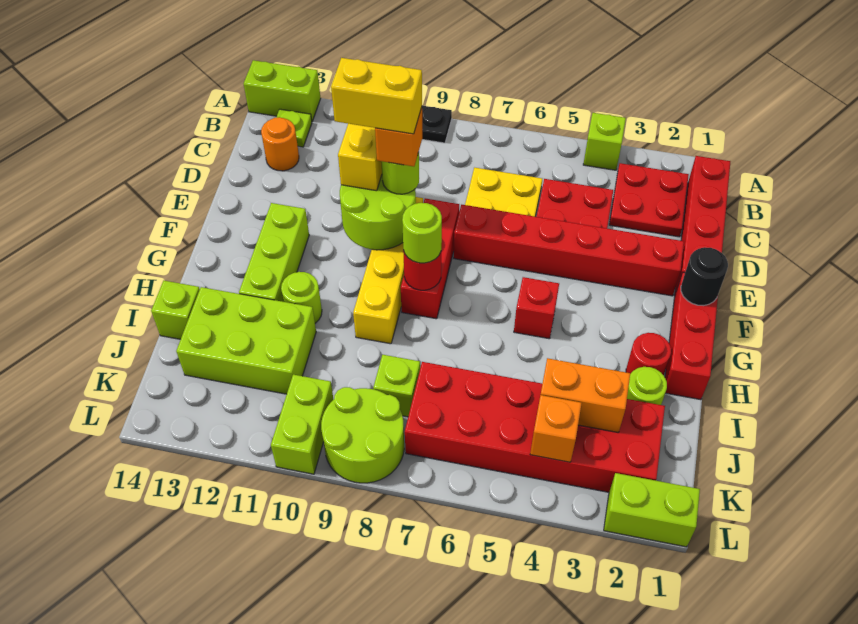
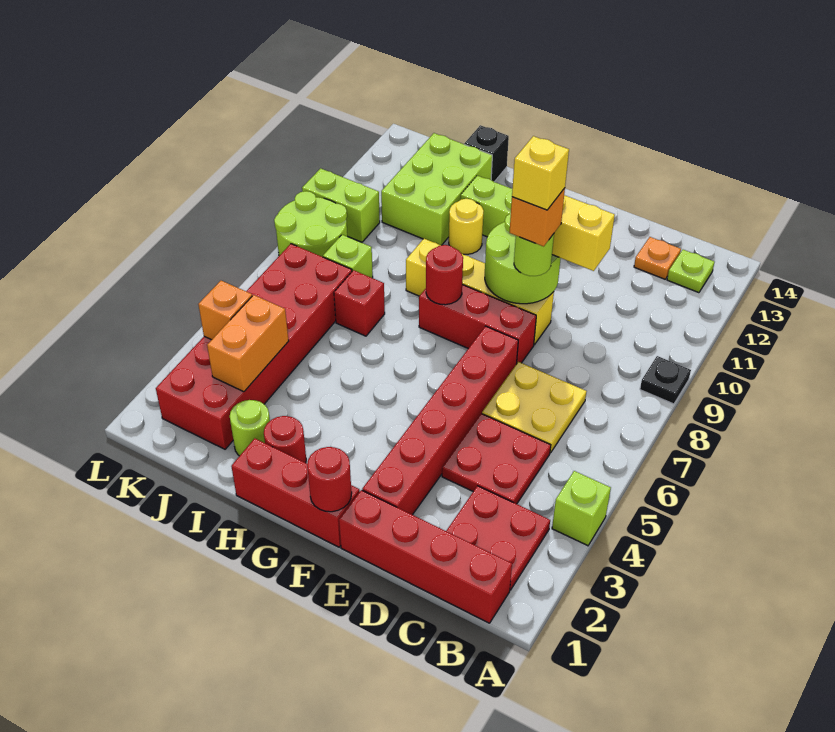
lime brick A13:A14 level 1 -> none
orange round brick C13 level 1 -> orange plate C13 level 1
yellow brick E9:E10 level 5 -> yellow brick E9 level 5
black round brick F1 level 2 -> red round brick F1 level 2
red brick G5 level 1 -> red brick I7 level 1
lime round brick G8 level 3 -> none
lime round brick H11 level 1 -> yellow round brick H11 level 1
lime brick I14 level 1 -> black brick I14 level 1
lime brick L1:L2 level 1 -> none

